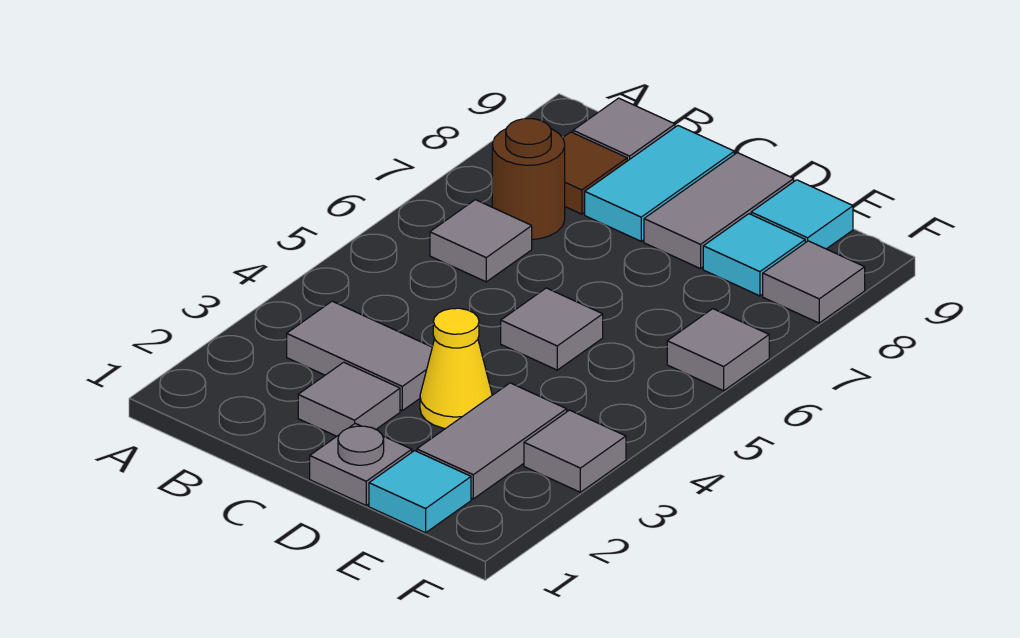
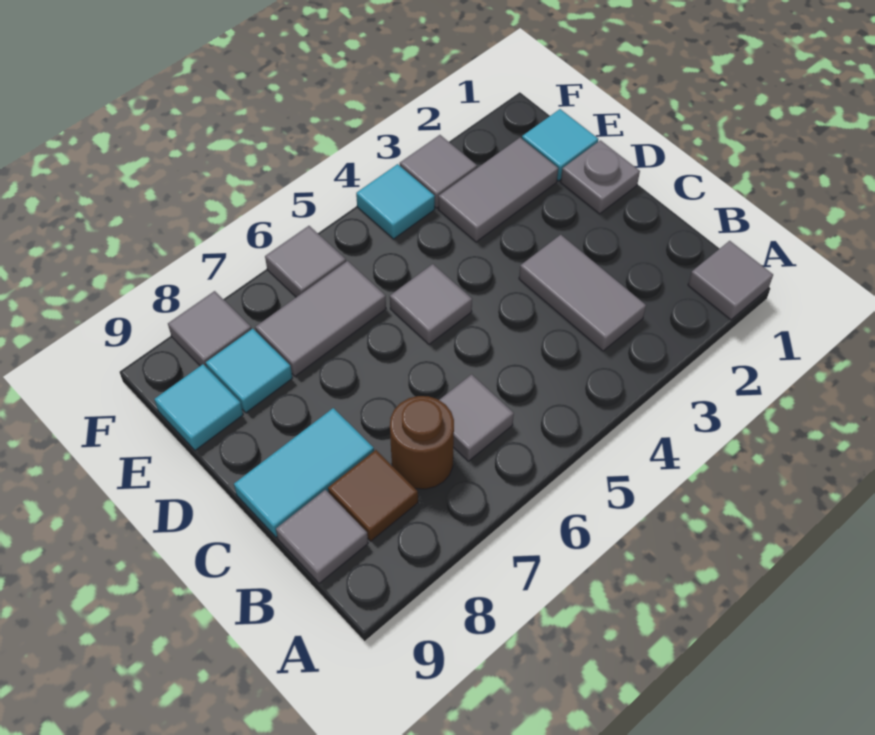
grey tile C2 level 1 -> grey tile A1 level 1
yellow cone D3 level 1 -> none
grey tile D8:D9 level 1 -> grey tile E6:E7 level 1
none -> cyan tile F4 level 1

